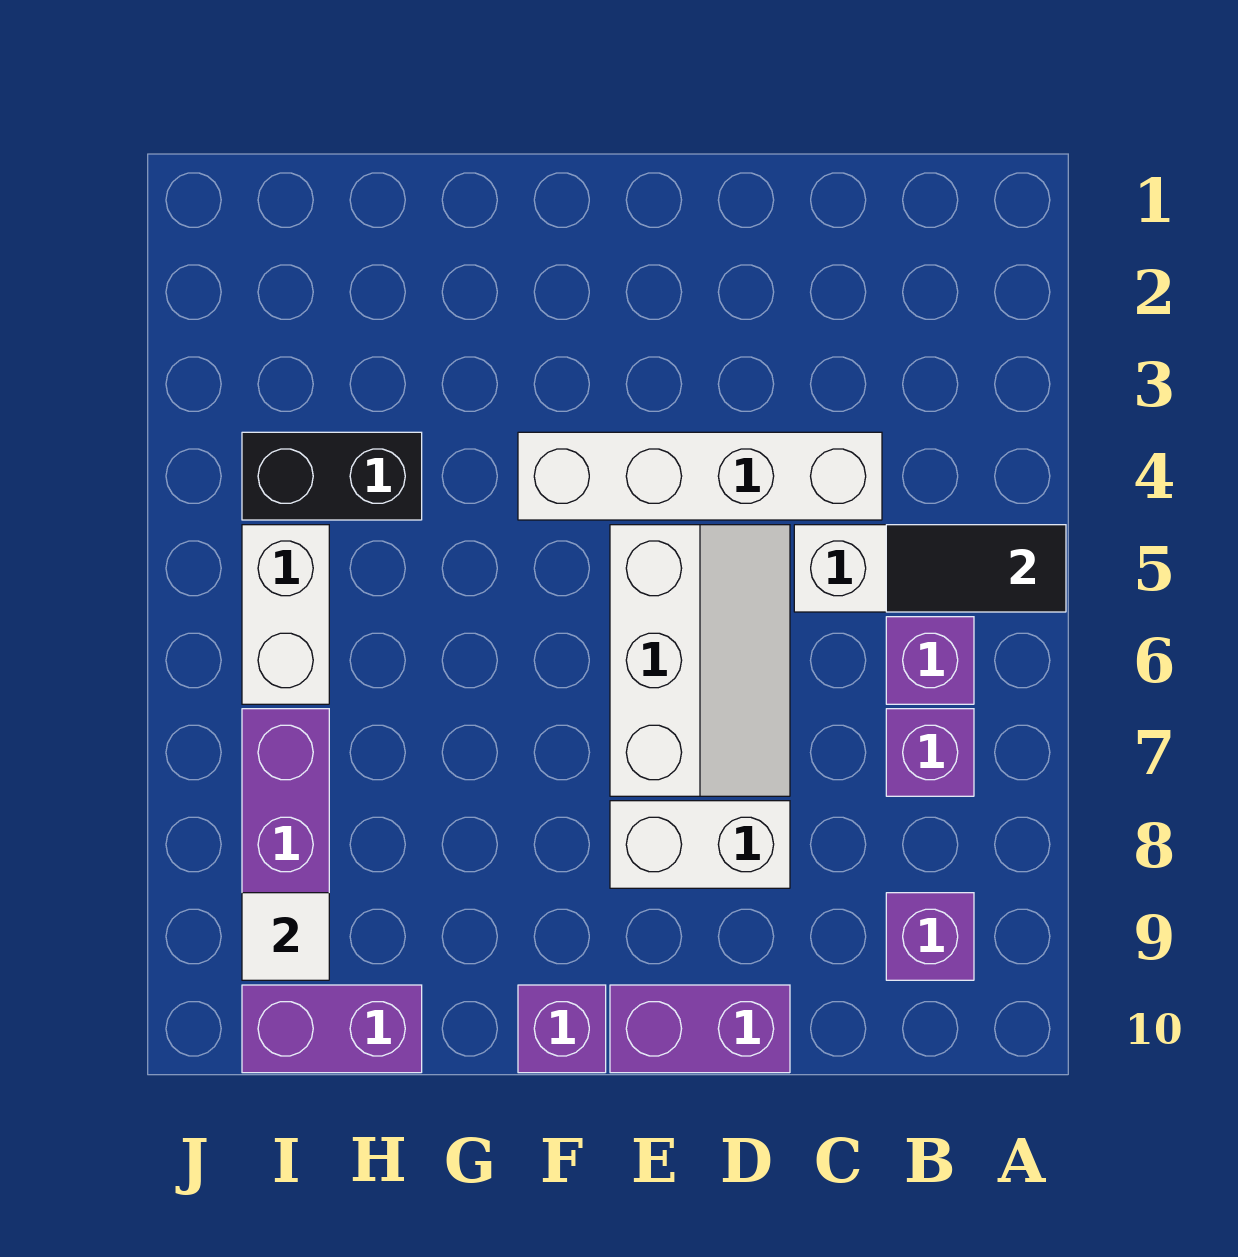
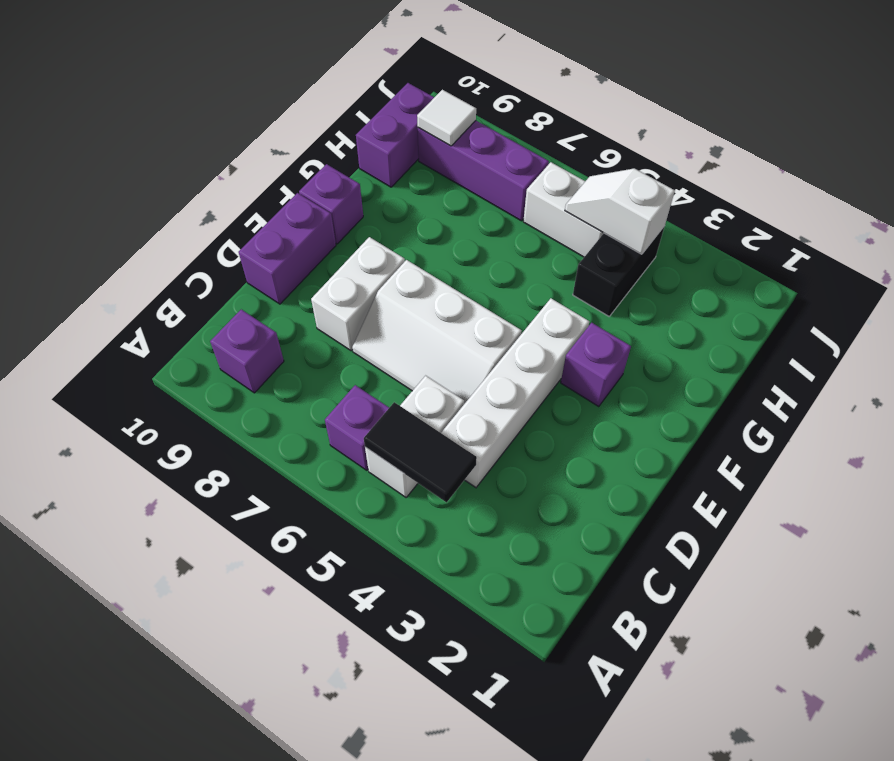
black tile A5:B5 level 2 -> black tile B4:B5 level 2
purple brick B7 level 1 -> purple brick F3 level 1
none -> white slope I4:I5 level 2 top 4

